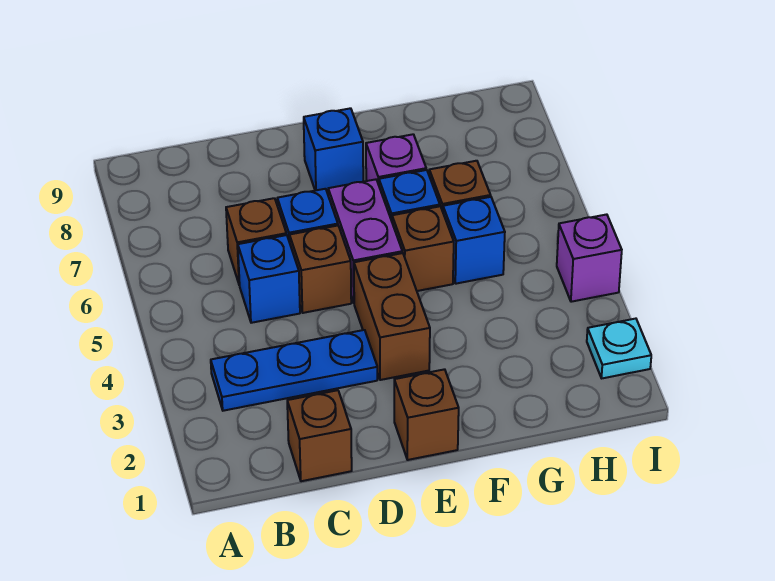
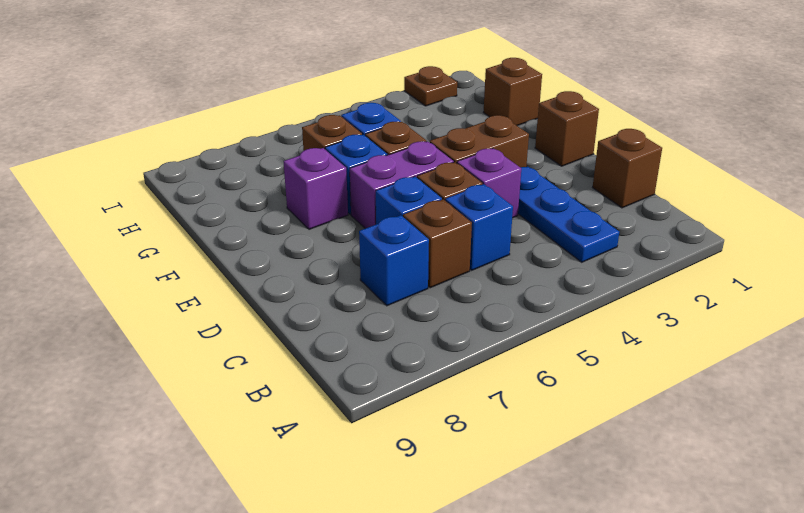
blue brick E8 level 1 -> blue brick C7 level 1
none -> brown brick G1 level 1
cyan plate I2 level 1 -> brown plate I2 level 1
purple brick I4 level 1 -> purple brick D4 level 1

